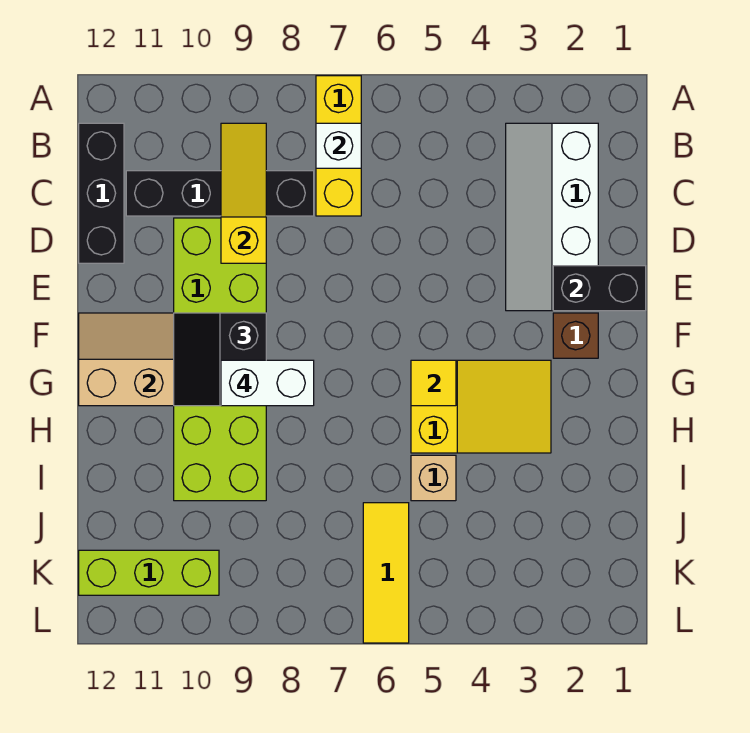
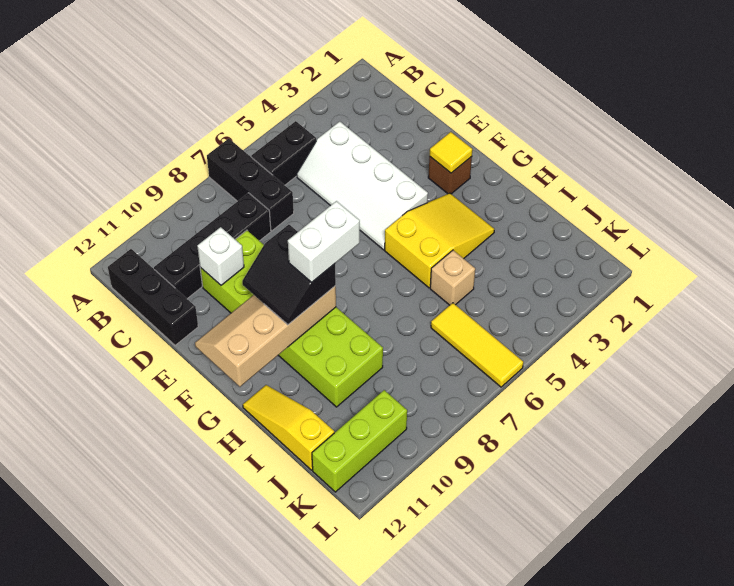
yellow brick A7:C7 level 1 -> black brick A7:C7 level 1
white slope B2:E3 level 1 top 2 -> white slope C4:F5 level 1 top 4
white brick B7 level 2 -> white brick D10 level 2
yellow slope B9:D9 level 2 top D -> yellow slope H12:J12 level 1 top J
black brick E1:E2 level 2 -> black brick B5:B6 level 1
yellow tile G5 level 2 -> yellow tile F2 level 2

